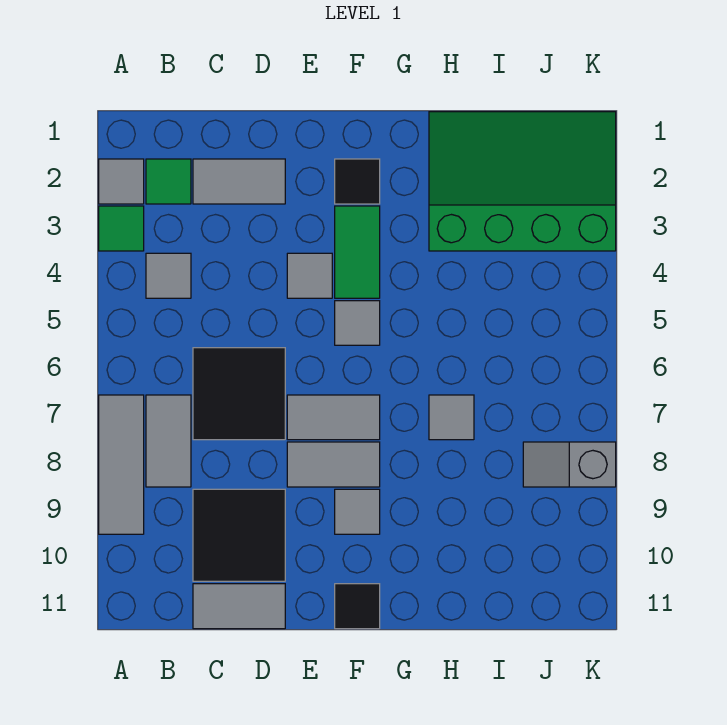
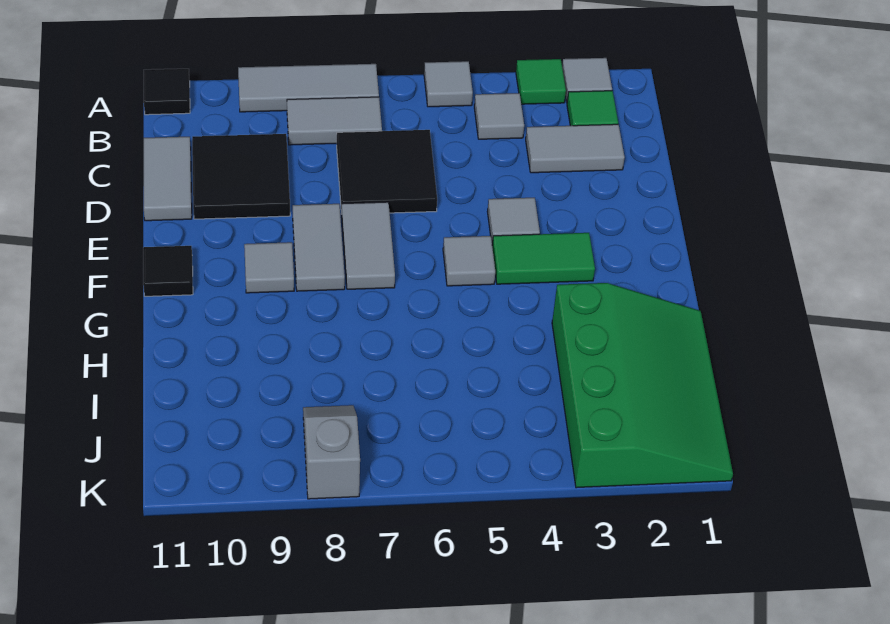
grey tile C2:D2 level 1 -> grey tile C2:C3 level 1
black tile F2 level 1 -> black tile A11 level 1
grey tile H7 level 1 -> grey tile A5 level 1

